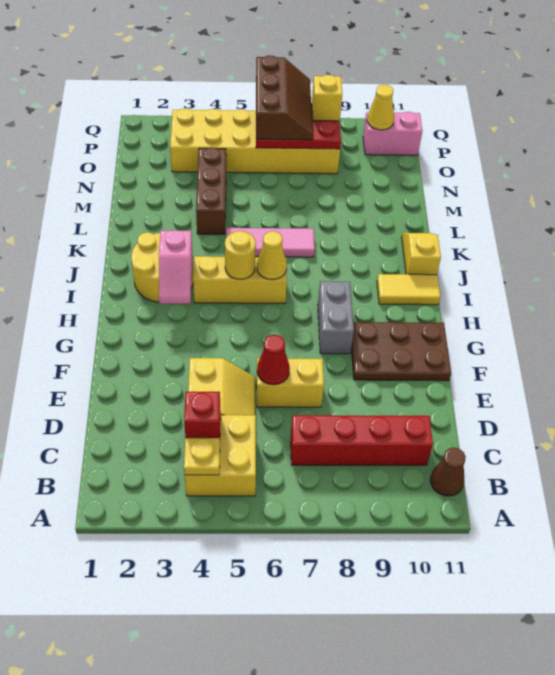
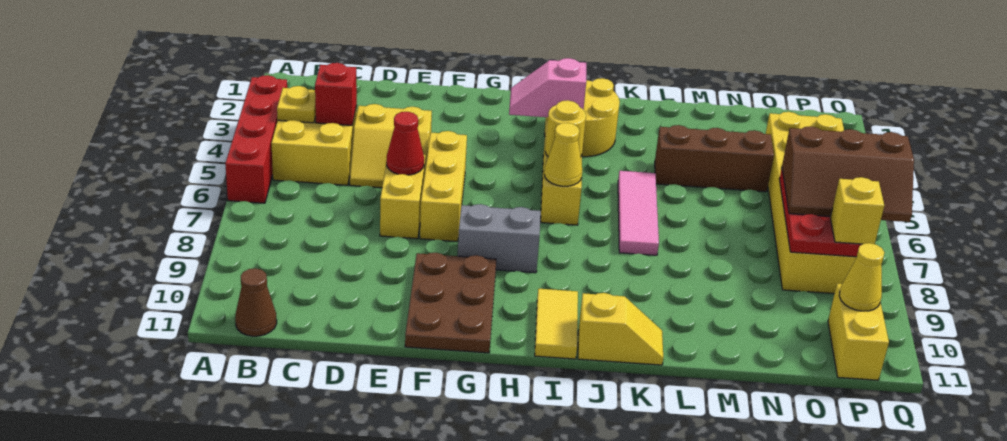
red brick C7:C10 level 1 -> red brick A3:A6 level 1
none -> yellow brick F5:F7 level 1
pink brick P10:P11 level 1 -> yellow brick P10:P11 level 1

